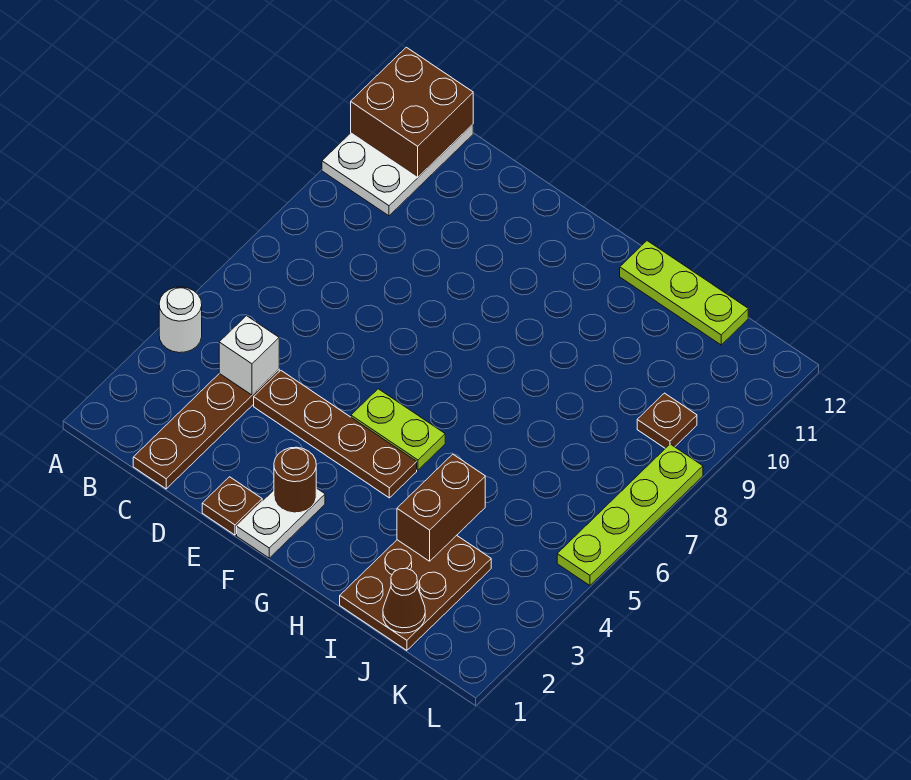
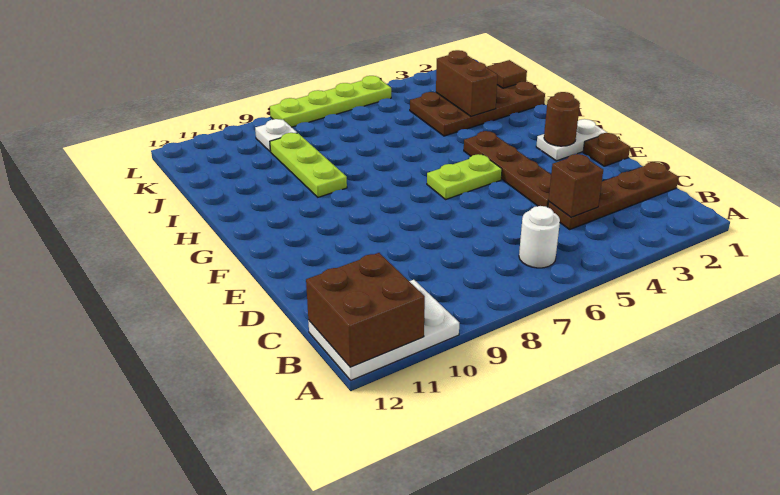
white round brick A4 level 1 -> white round brick B6 level 1
white brick C4 level 2 -> brown brick C4 level 2
lime plate F5:G5 level 1 -> lime plate F5:F6 level 1
lime plate H12:J12 level 1 -> lime plate H9:J9 level 1
brown plate I1:J3 level 1 -> brown plate I1:J4 level 1
brown brick I3:I4 level 2 -> brown brick I3:J3 level 2
brown cone J1 level 2 -> brown tile J1 level 2
brown plate K9 level 1 -> white plate K9 level 1

